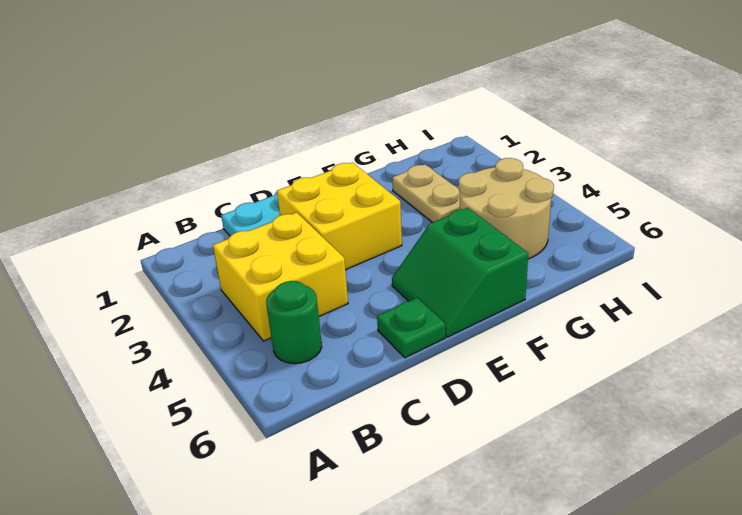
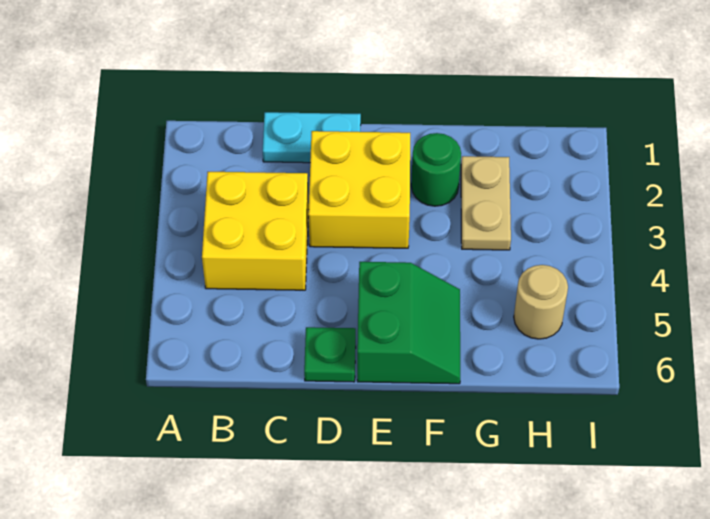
green round brick B5 level 1 -> green round brick F2 level 1
green slope E5:F6 level 1 top F -> green slope E5:F6 level 1 top E
tan round brick G4:H5 level 1 -> tan round brick H5 level 1

